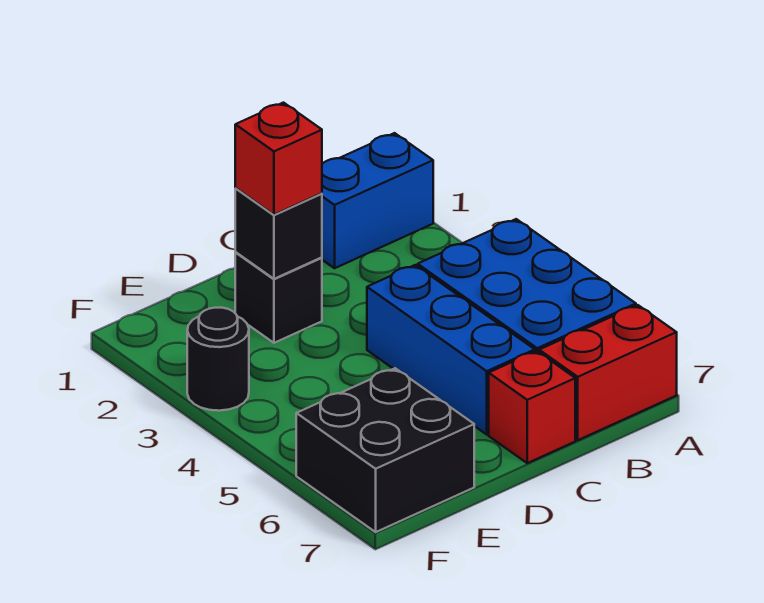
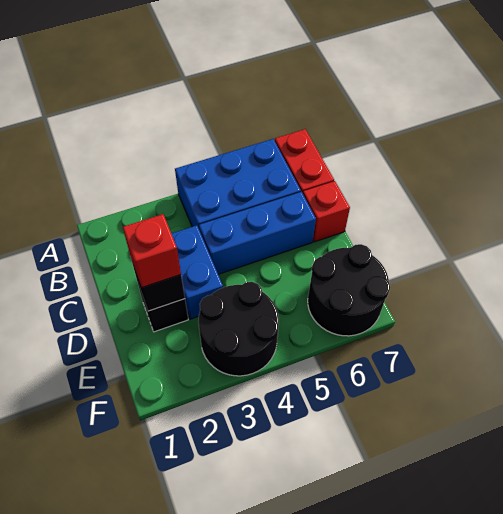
blue brick A1:B1 level 1 -> blue brick C3:D3 level 1
black brick E6:F7 level 1 -> black round brick E6:F7 level 1
black round brick F3 level 1 -> black round brick E3:F4 level 1

